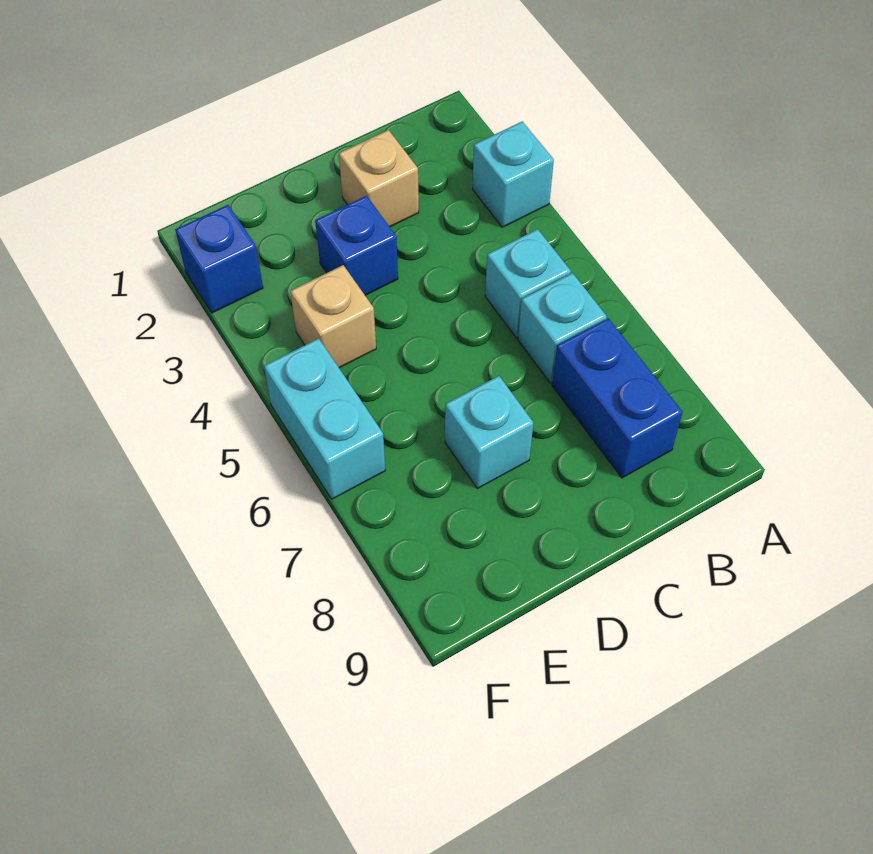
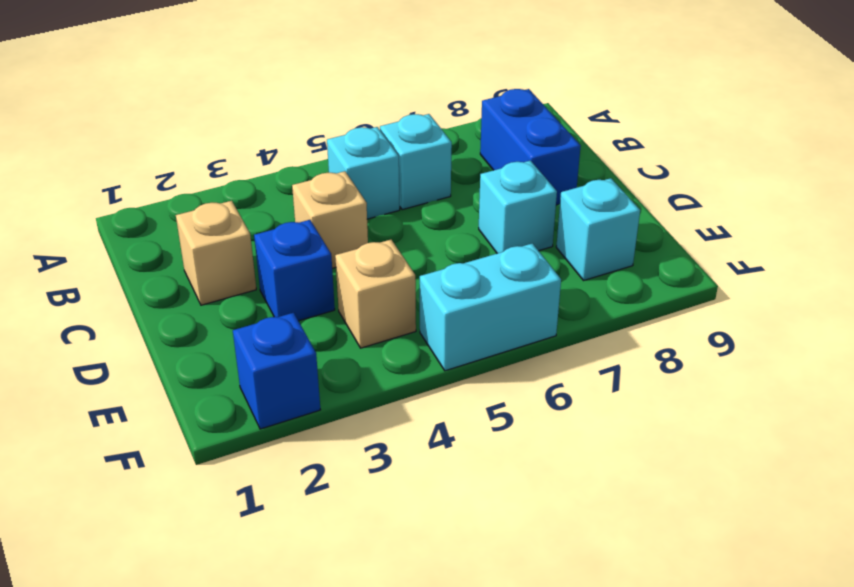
cyan brick A3 level 1 -> cyan brick E8 level 1
blue brick B7:B8 level 1 -> blue brick B8:C8 level 1
none -> tan brick C4 level 1

